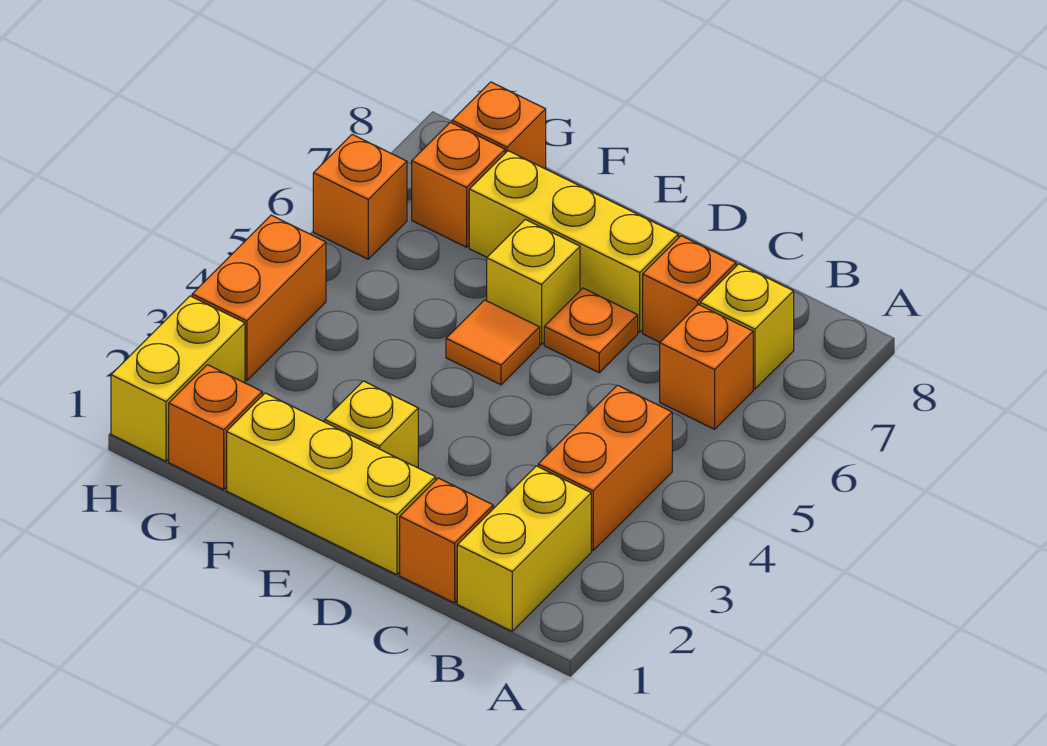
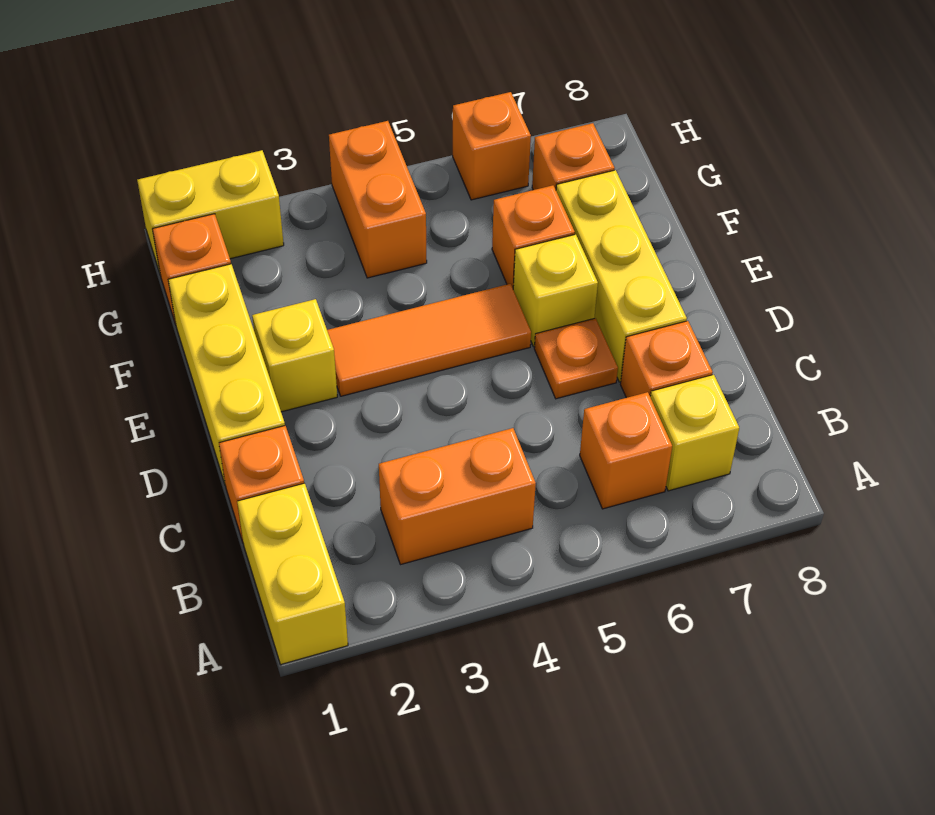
yellow brick B1:B2 level 1 -> yellow brick A1:B1 level 1
orange tile E5 level 1 -> orange tile E3:E5 level 1
orange brick G8 level 1 -> orange brick F6 level 1
orange brick H3:H4 level 1 -> orange brick G4:H4 level 1

